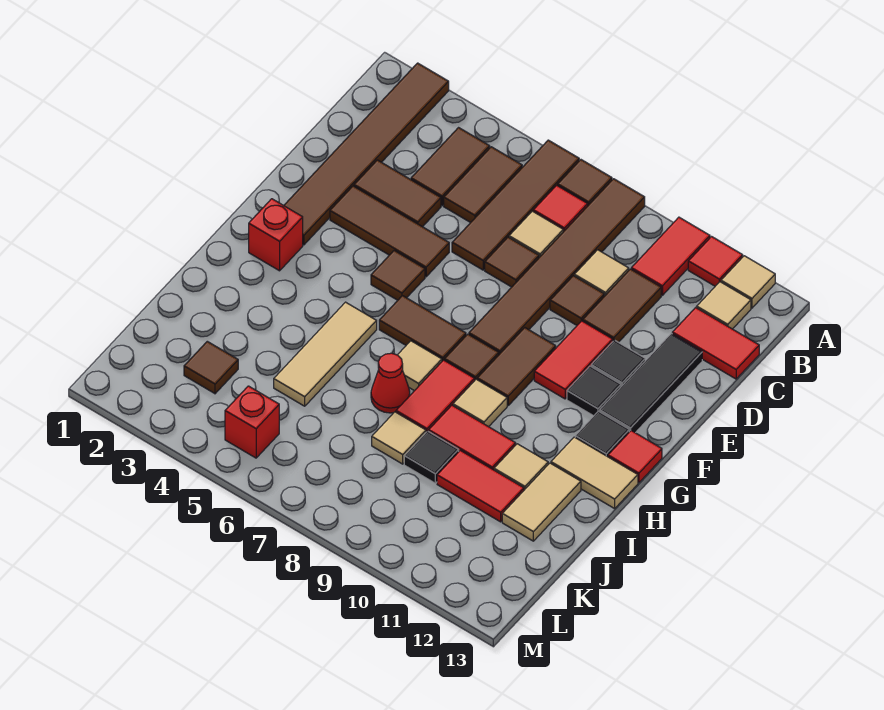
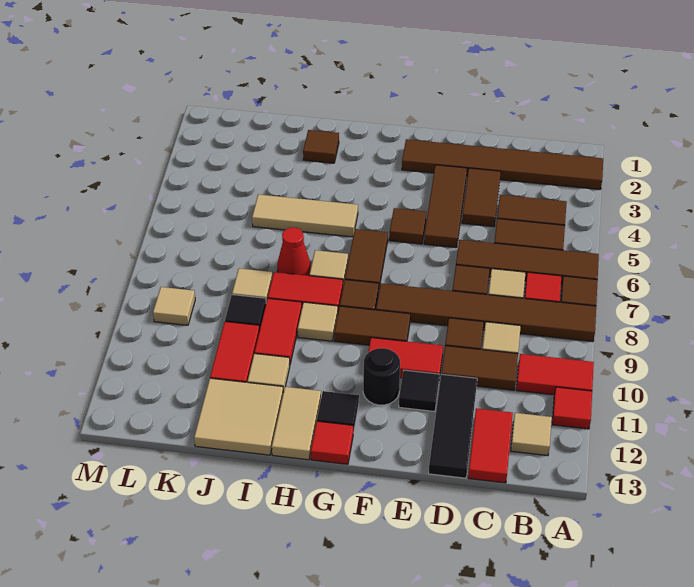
tan tile A12 level 1 -> tan tile L9 level 1
black tile D12:F12 level 1 -> black tile D11:D13 level 1
black tile F11 level 1 -> black round brick F11 level 1
red brick G2 level 1 -> none
tan tile I12:J12 level 1 -> tan tile I12:J13 level 1
brown tile K3 level 1 -> brown tile I2 level 1
red brick L5 level 1 -> none

